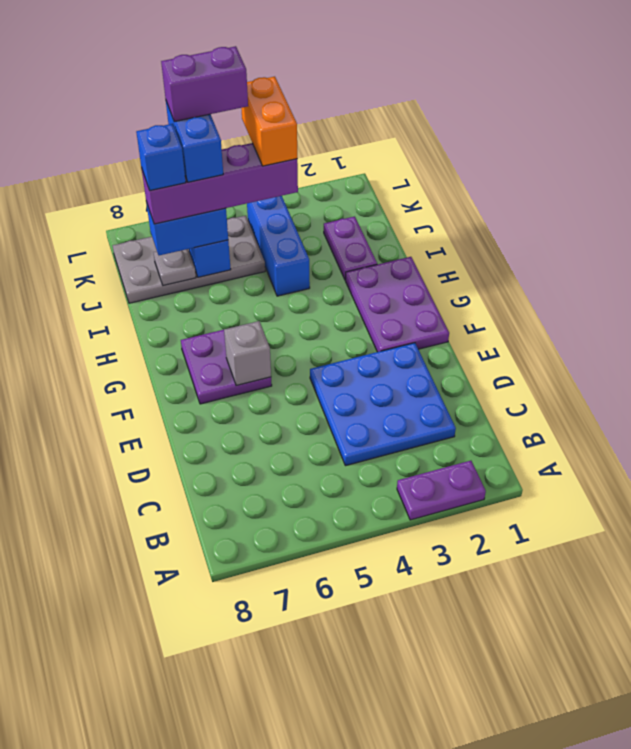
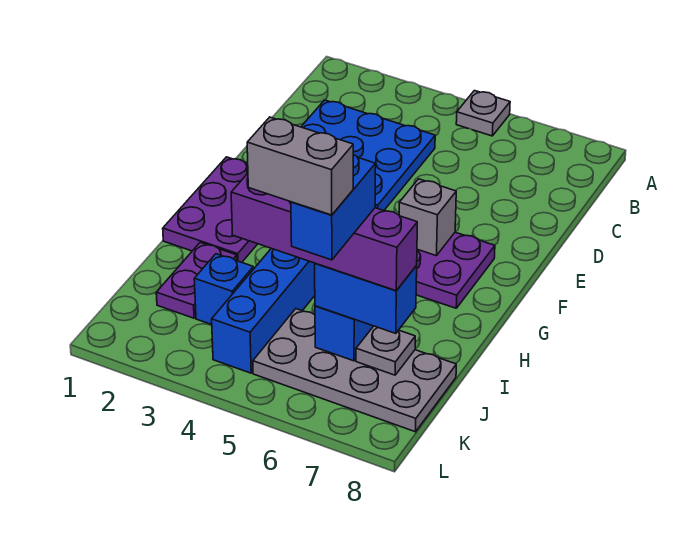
purple plate A2:A3 level 1 -> none
none -> grey plate A5 level 1
orange brick J4:K4 level 5 -> none
blue brick J7 level 5 -> blue brick J3 level 1
purple brick K5:K6 level 6 -> grey brick K5:K6 level 6

